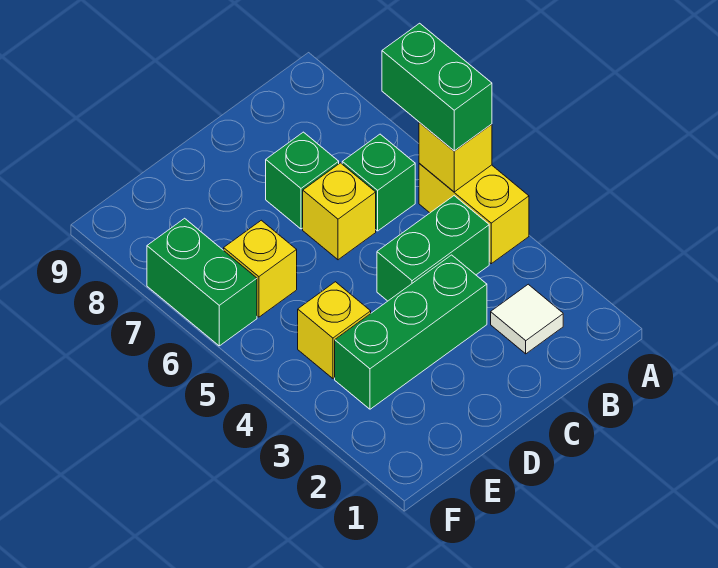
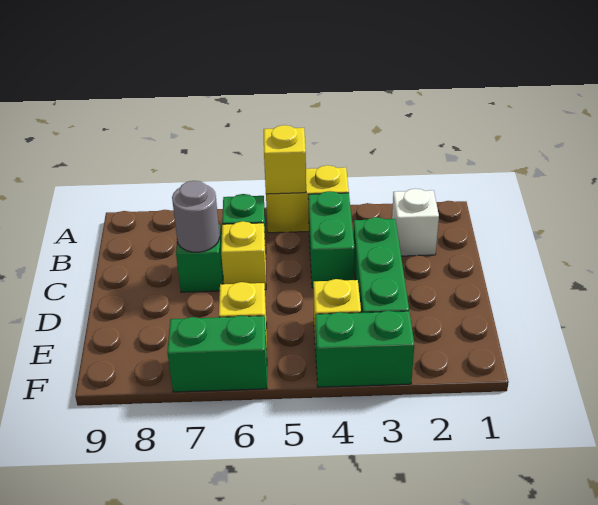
green brick A5:A6 level 3 -> green brick F3:F4 level 1
white tile B2 level 1 -> white brick B2 level 1
none -> grey round brick C7 level 2

